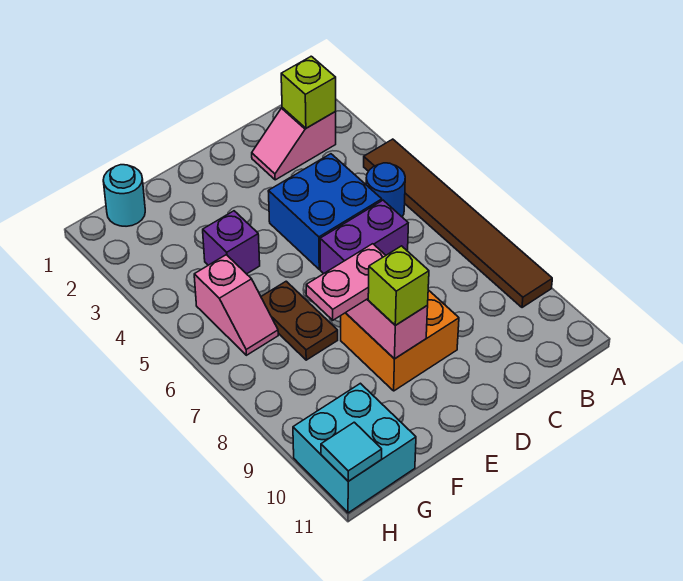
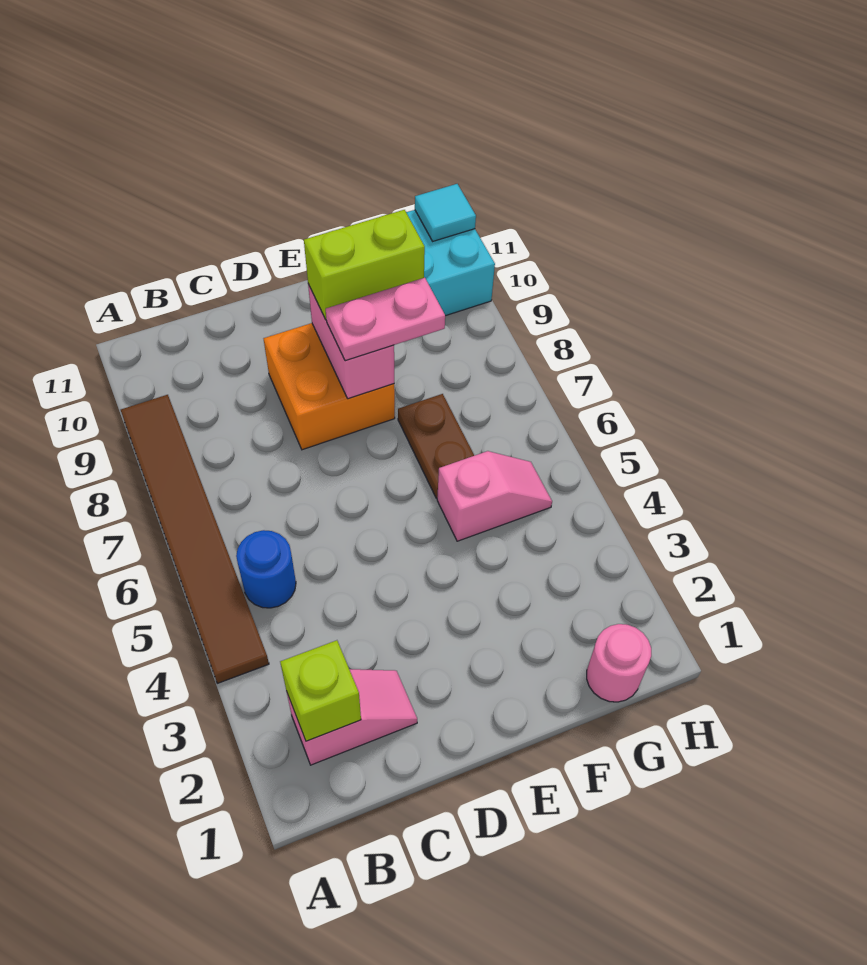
blue brick C4:D5 level 1 -> none
purple brick C6:D6 level 1 -> none
lime brick E9 level 3 -> lime brick E9:F9 level 3
purple brick F4 level 1 -> none
cyan round brick G1 level 1 -> pink round brick G1 level 1
pink slope G5:G6 level 1 top 5 -> pink slope F5:G5 level 1 top F

